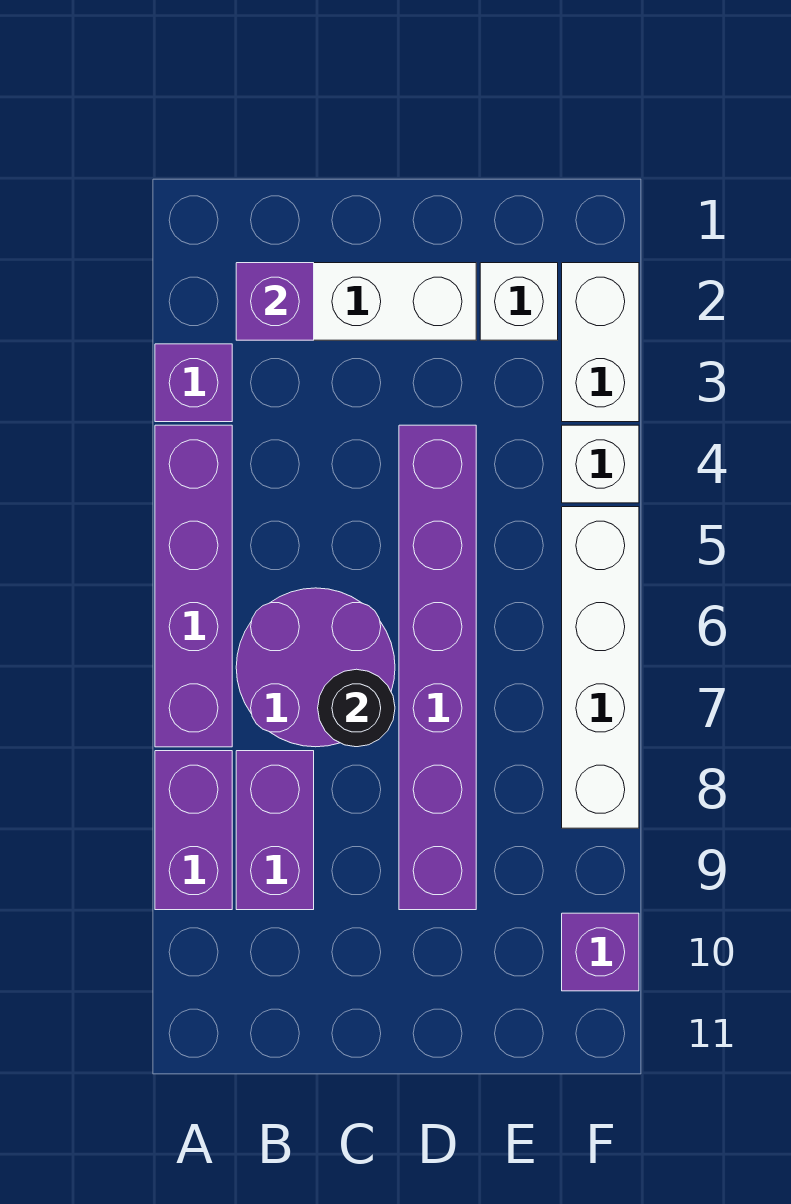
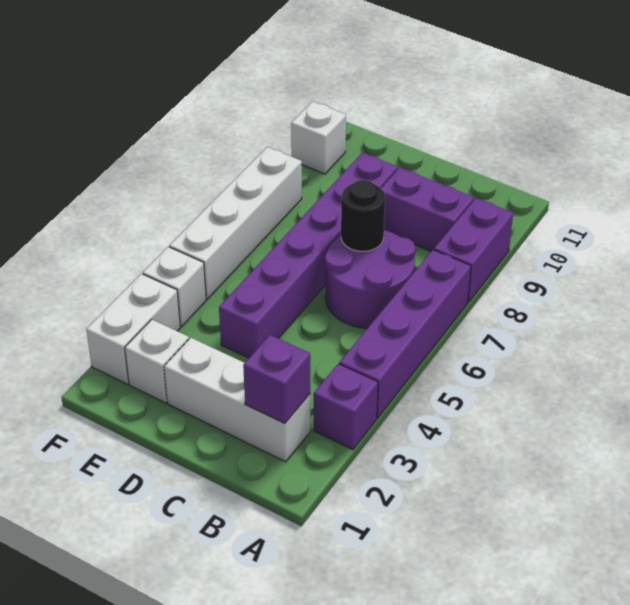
purple brick B8:B9 level 1 -> purple brick B9:C9 level 1
purple brick F10 level 1 -> white brick F10 level 1

